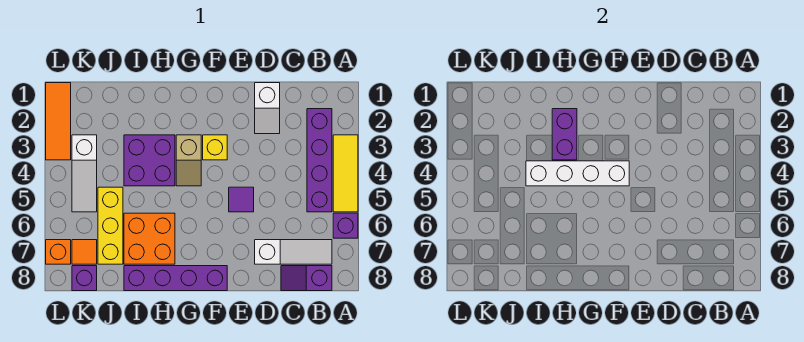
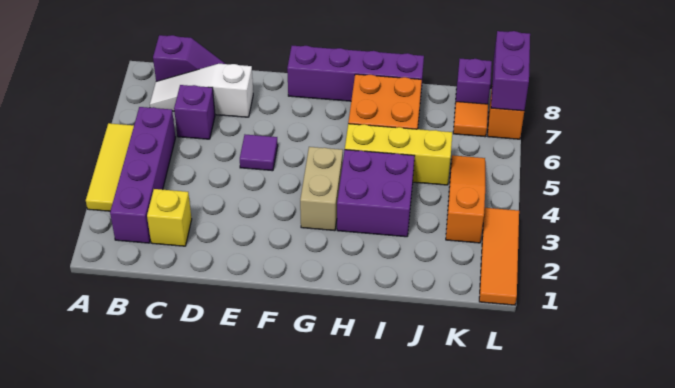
purple brick A6 level 1 -> purple brick C6 level 1
white slope D1:D2 level 1 top 1 -> none
yellow brick F3 level 1 -> yellow brick C2 level 1
white brick F4:I4 level 2 -> none
tan slope G3:G4 level 1 top 3 -> tan brick G3:G4 level 1
purple brick H2:H3 level 2 -> purple brick L7:L8 level 2
yellow brick J5:J7 level 1 -> yellow brick H5:J5 level 1
white slope K3:K5 level 1 top 3 -> orange slope K3:K5 level 1 top 3

